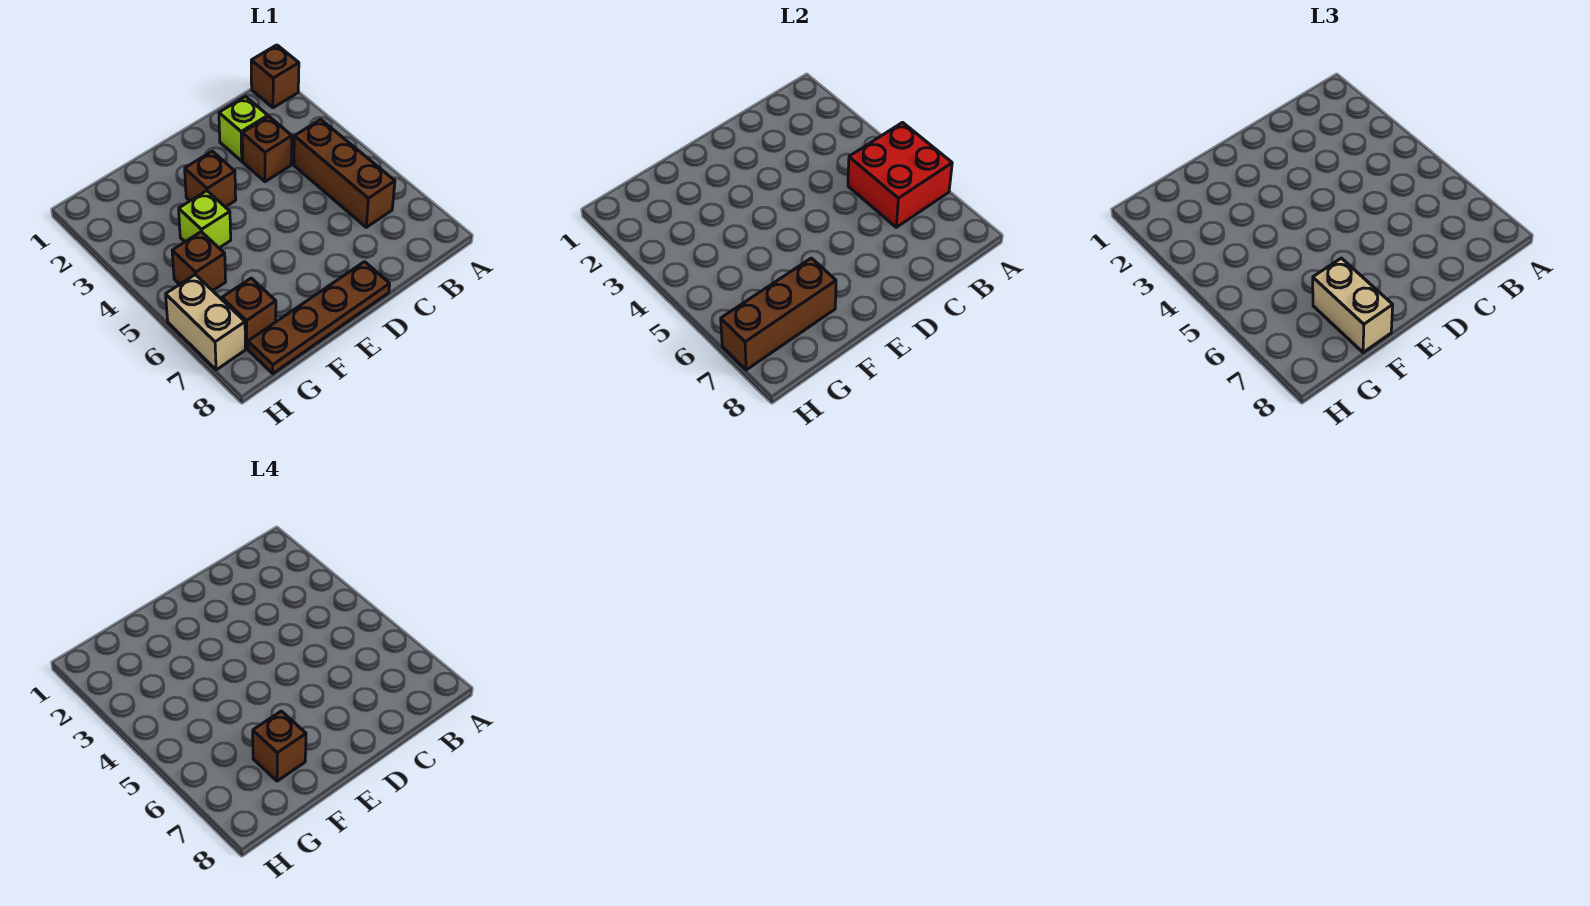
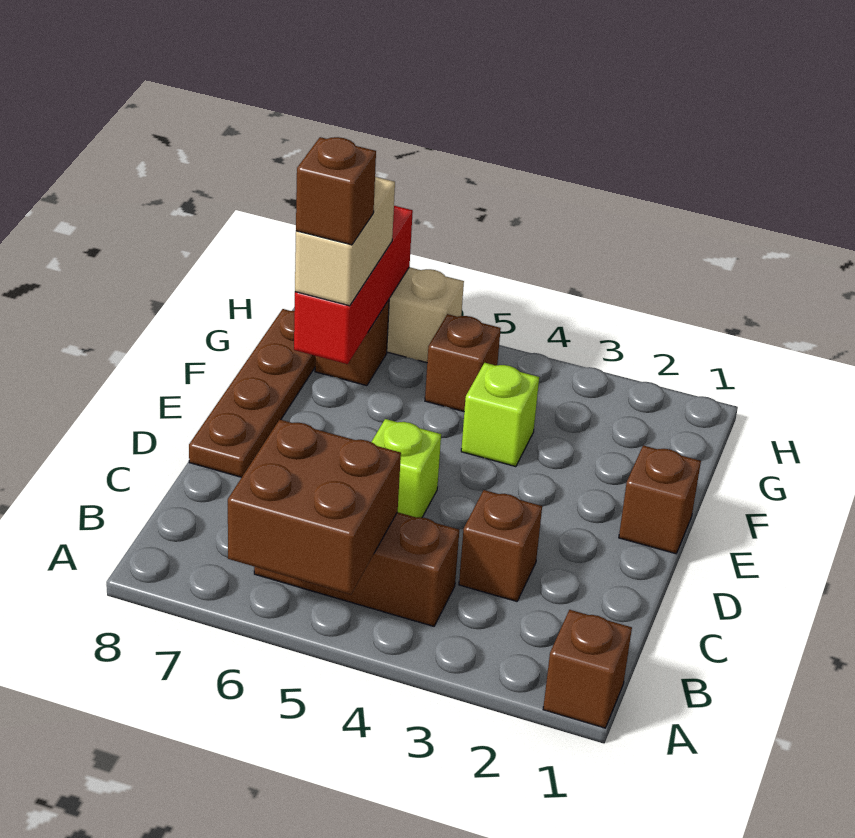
red brick A5:B6 level 2 -> brown brick A5:B6 level 2
lime brick C2 level 1 -> lime brick D5 level 1
brown brick E3 level 1 -> brown brick E1 level 1
brown brick F7:H7 level 2 -> red brick F7:H7 level 2
tan brick F7:F8 level 3 -> tan brick F7:G7 level 3

